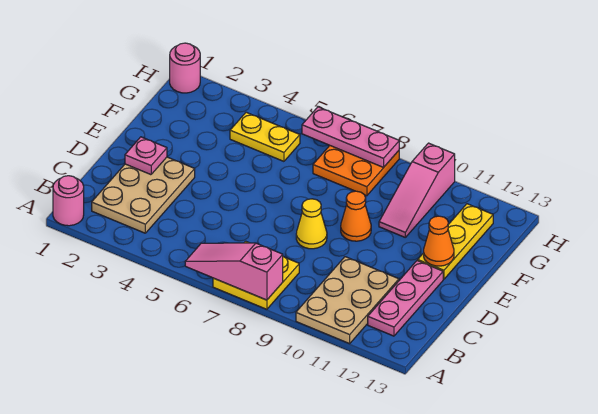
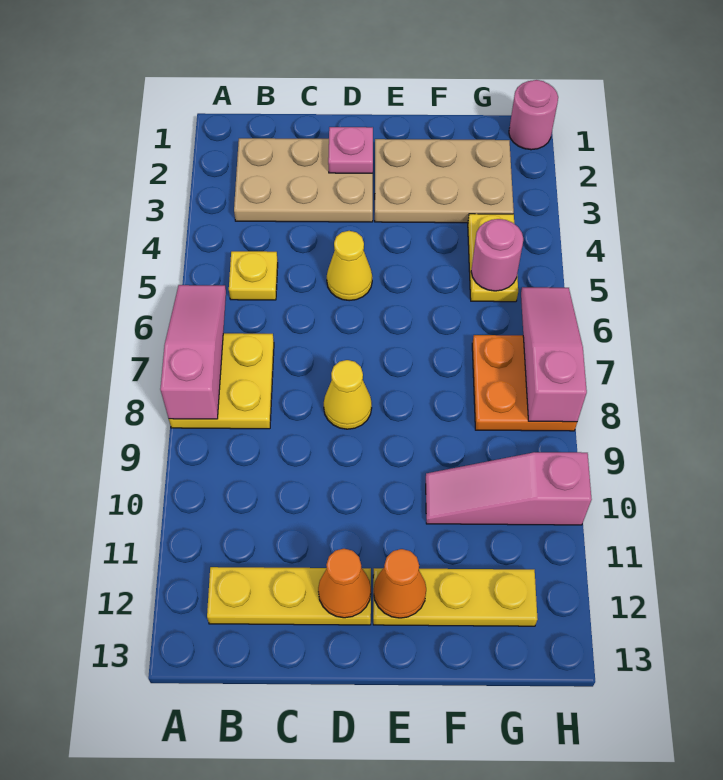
pink round brick A1 level 1 -> pink round brick G5 level 2
tan plate A10:C11 level 1 -> tan plate E2:G3 level 1
none -> yellow plate B5 level 1
pink plate B12:D12 level 1 -> yellow plate B12:D12 level 1
none -> yellow cone D5 level 1
orange cone E9 level 1 -> orange cone D12 level 2
pink plate H6:H8 level 2 -> pink slope H6:H8 level 2 top 8

